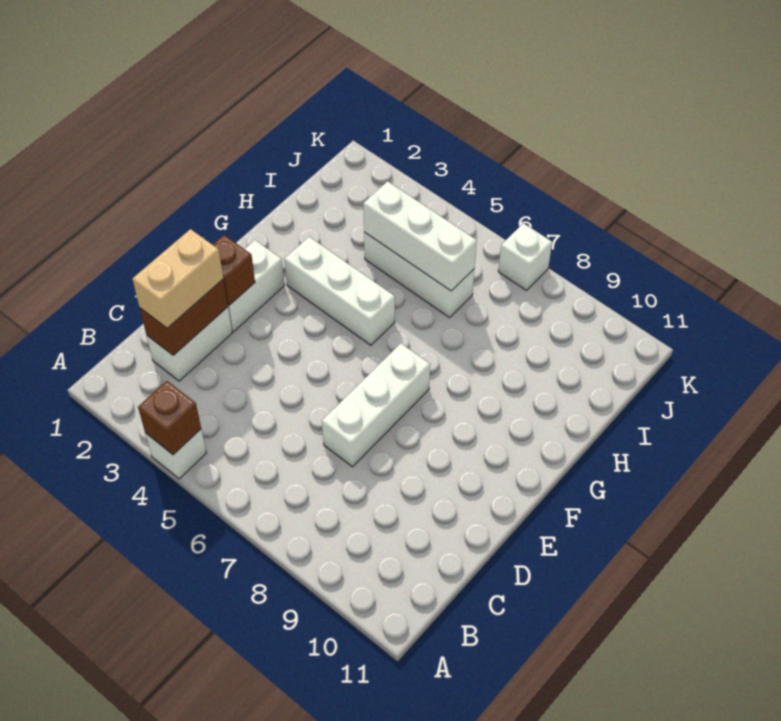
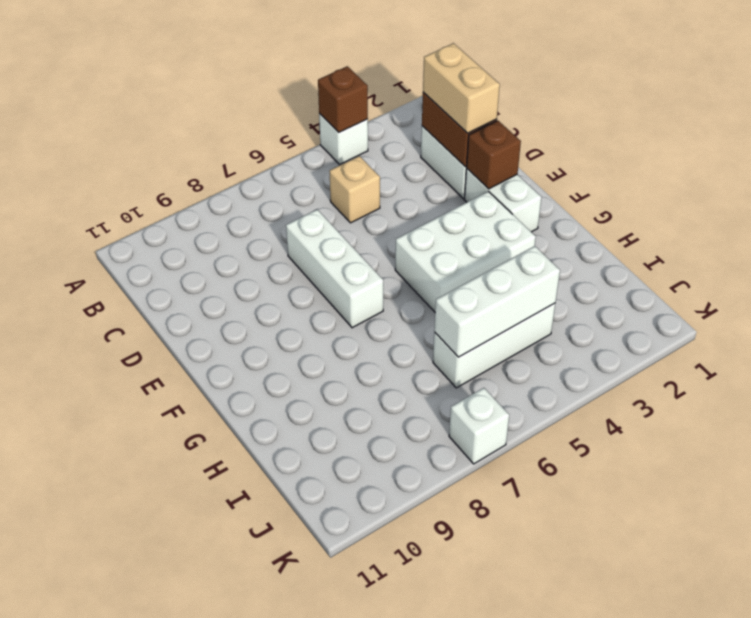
none -> tan brick C5 level 1
white brick G3:G5 level 1 -> white brick F3:G5 level 1

